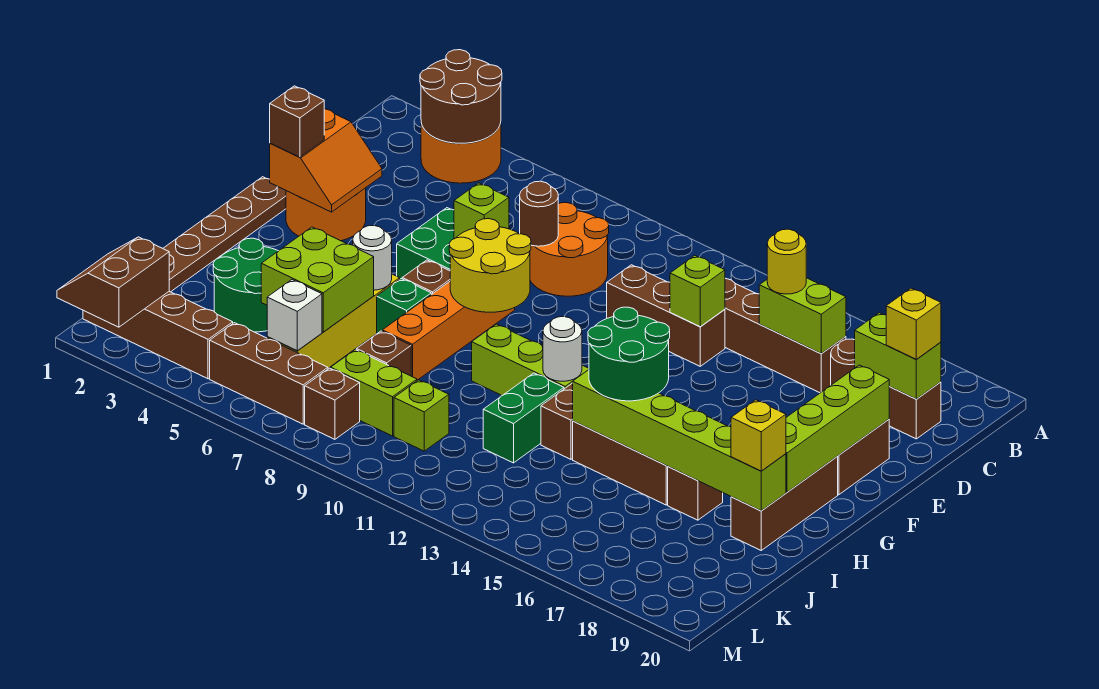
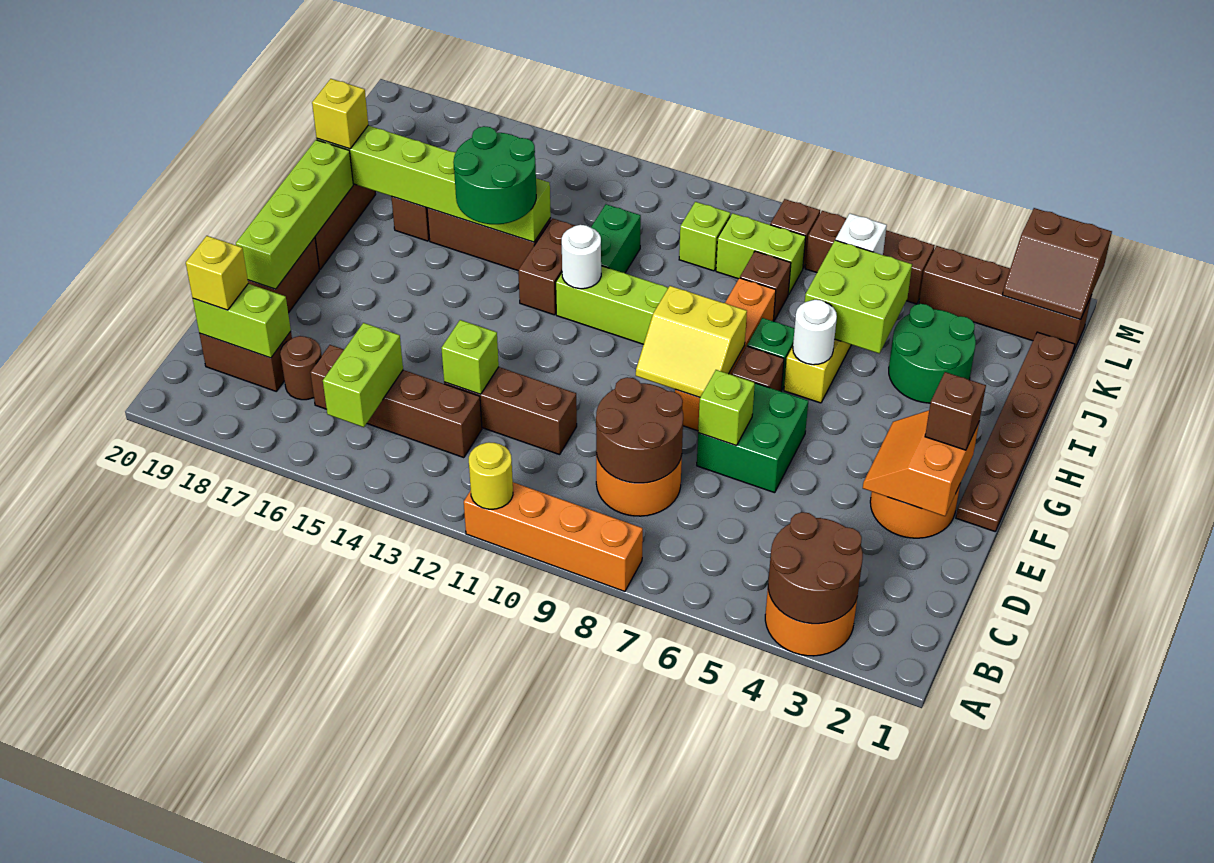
none -> orange brick A8:A11 level 1
lime brick C15:C16 level 2 -> lime brick B15:C15 level 2
yellow round brick C15 level 3 -> yellow round brick A11 level 2
brown round brick D8 level 2 -> brown round brick C8:D9 level 2
yellow round brick F8:G9 level 2 -> yellow slope F8:G9 level 2 top G
brown slope L1:M2 level 2 top 2 -> brown slope L1:M2 level 2 top M

